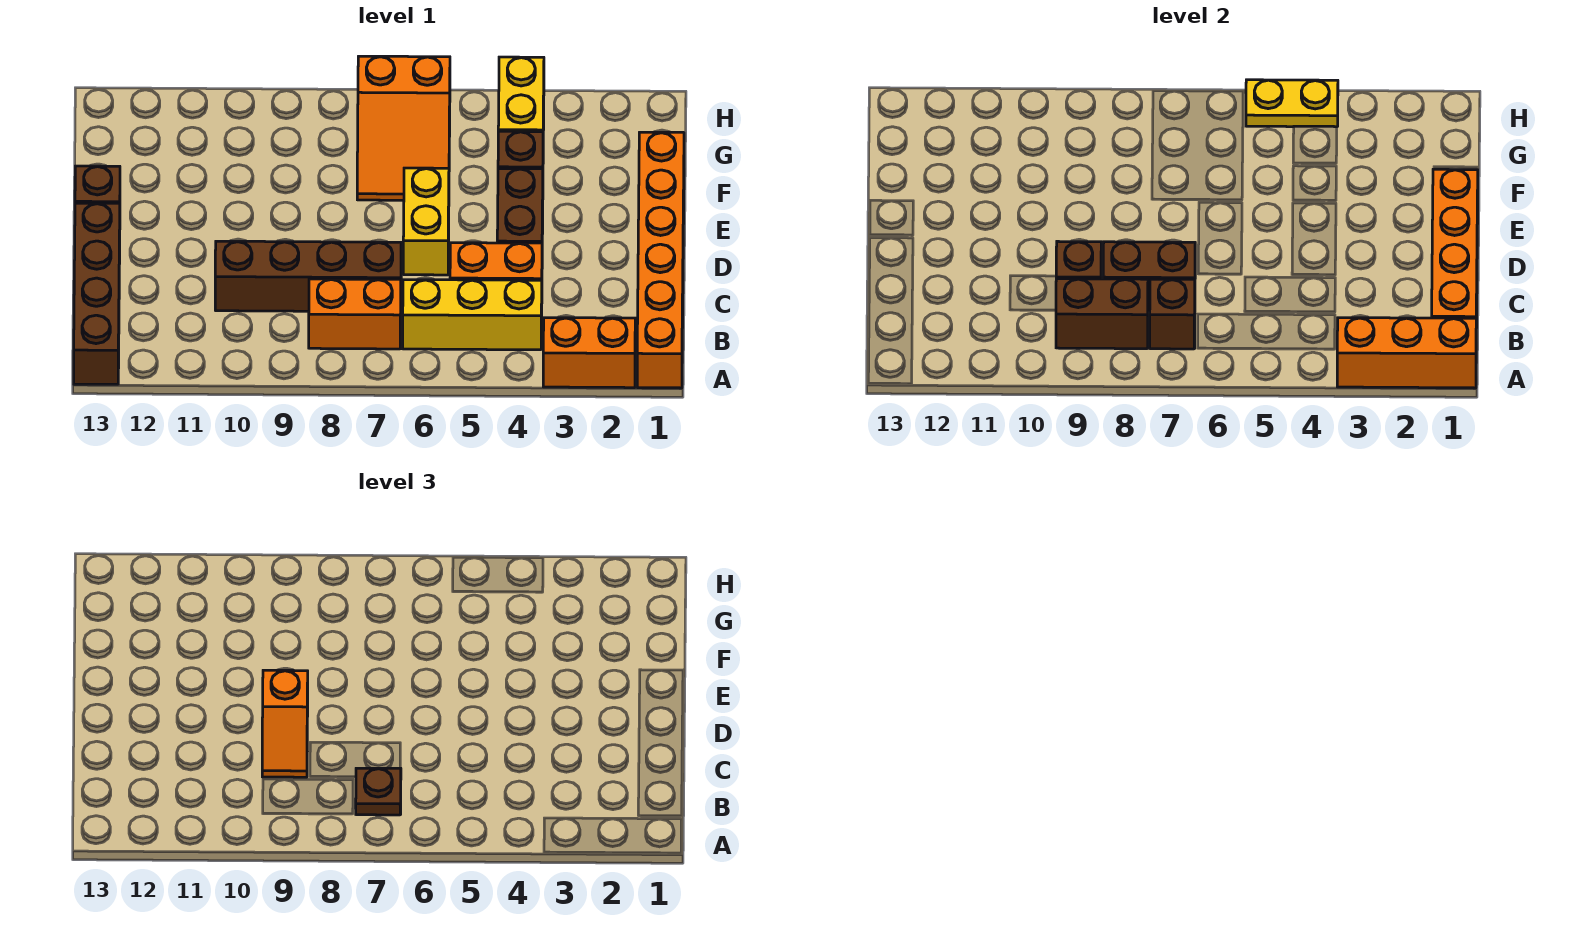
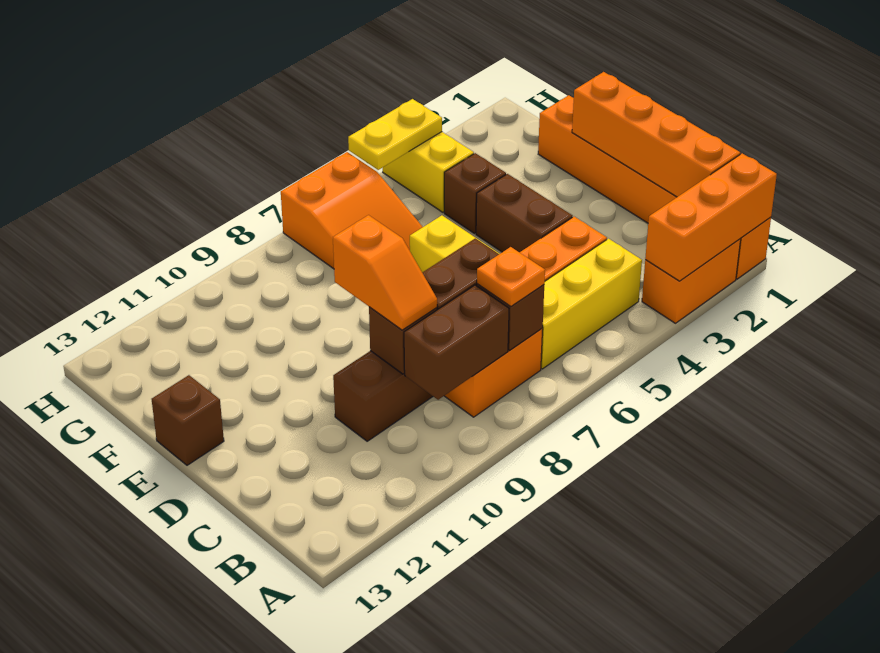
brown brick A13:D13 level 1 -> none
brown plate B7 level 3 -> orange plate B7 level 3

